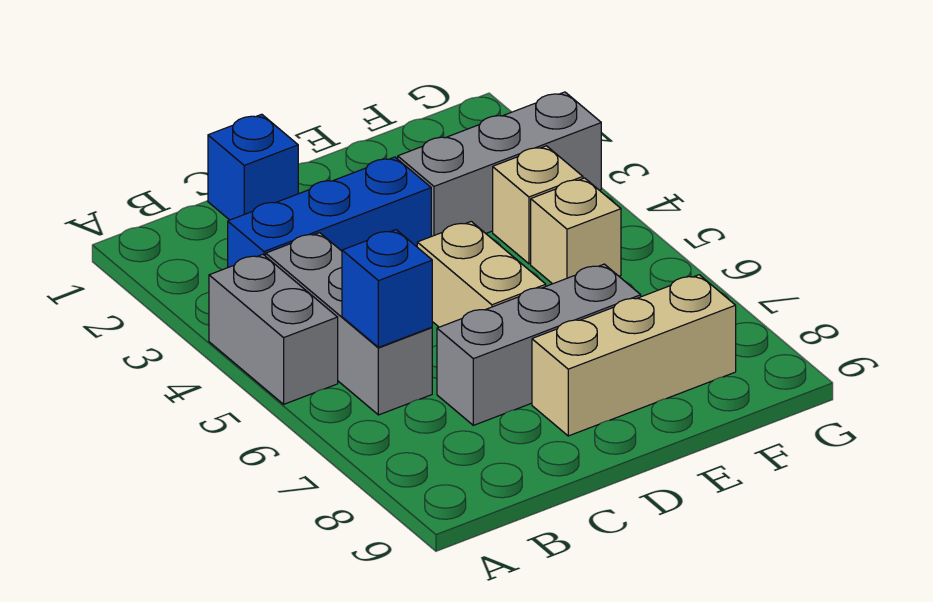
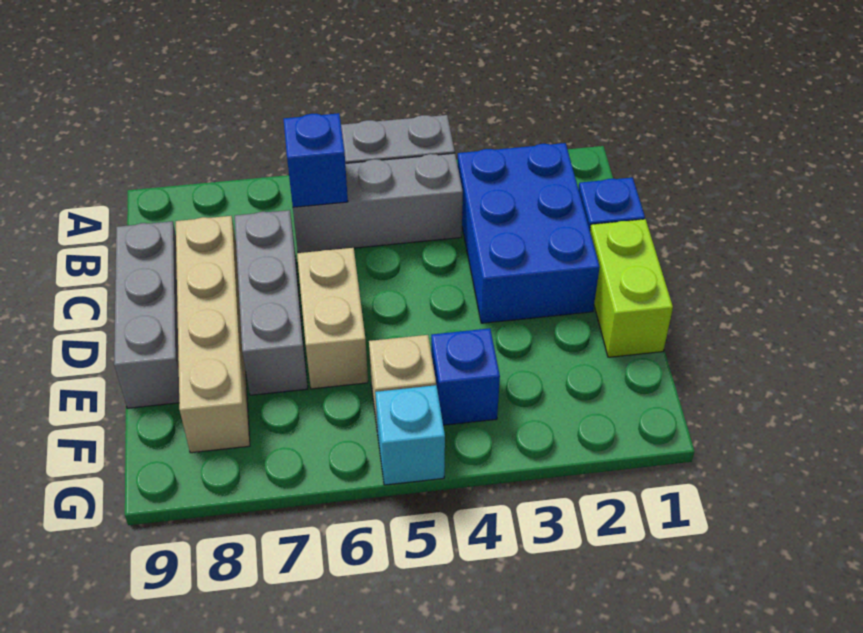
blue brick B3:D3 level 1 -> blue brick B2:D3 level 1
none -> lime brick D1:E1 level 1
tan brick D5:D6 level 1 -> tan brick D6:E6 level 1
tan brick D8:F8 level 1 -> tan brick C8:F8 level 1
grey brick E3:G3 level 1 -> grey brick C9:E9 level 1
tan brick F4 level 1 -> blue brick F4 level 1
none -> cyan brick G5 level 1

